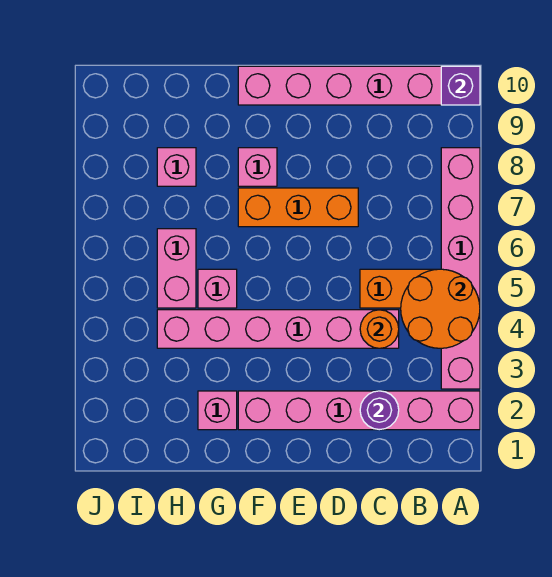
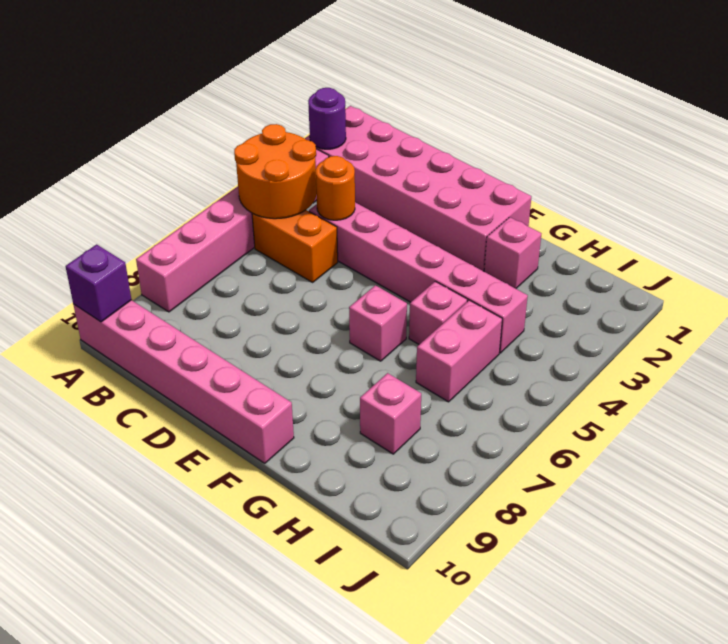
pink brick A2:F2 level 1 -> pink brick A1:F2 level 1
purple round brick C2 level 2 -> purple round brick A2 level 2
orange brick D7:F7 level 1 -> none
pink brick F8 level 1 -> pink brick F6 level 1

